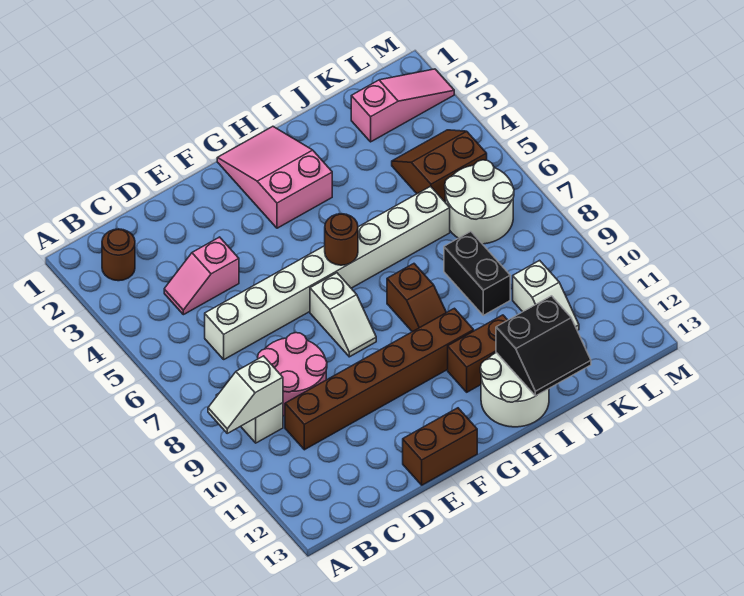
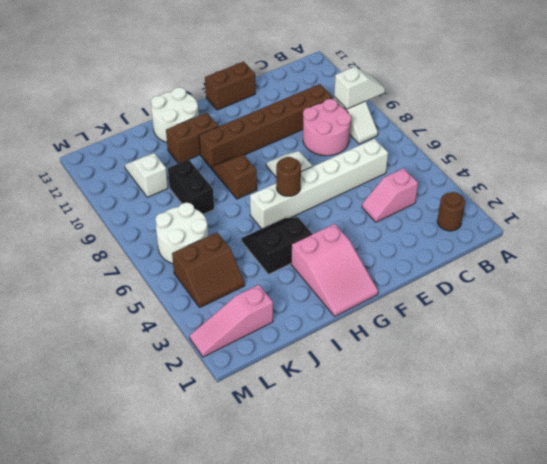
pink slope C4:D4 level 1 top D -> pink slope C4:D4 level 1 top C
white brick C6:J6 level 1 -> white brick C6:H6 level 1
black slope I12:J13 level 2 top 12 -> black slope H4:I5 level 1 top 4

